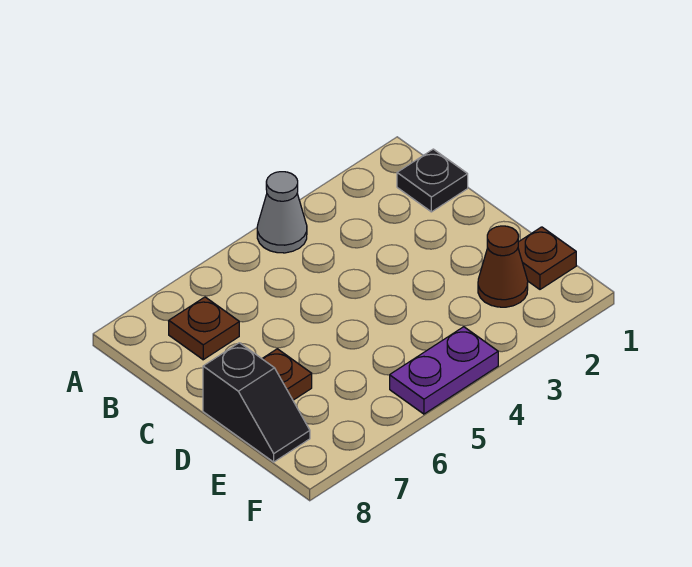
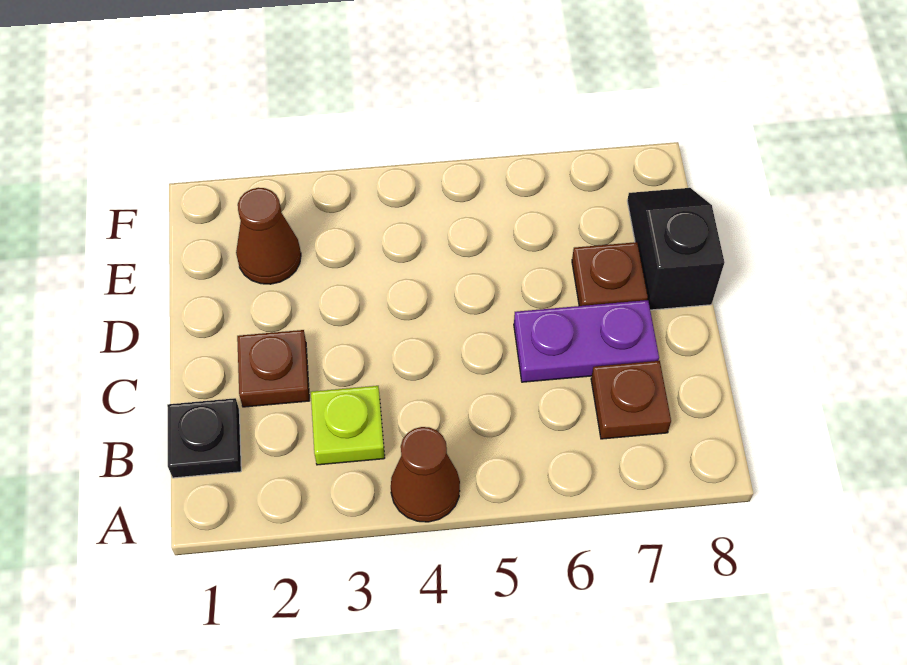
grey cone A4 level 1 -> brown cone A4 level 1
none -> lime plate B3 level 1
brown plate E1 level 1 -> brown plate C2 level 1
purple plate F4:F5 level 1 -> purple plate C6:C7 level 1

